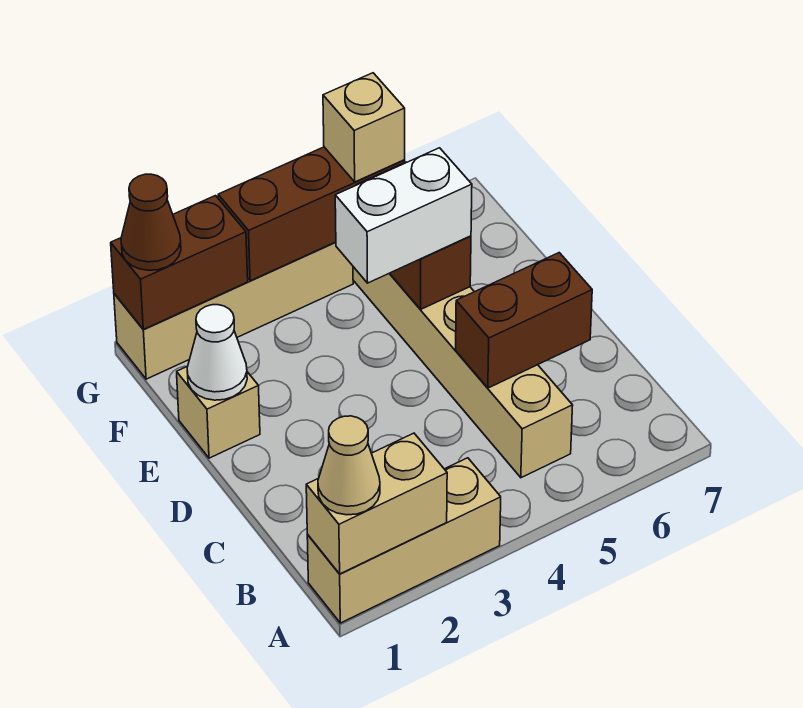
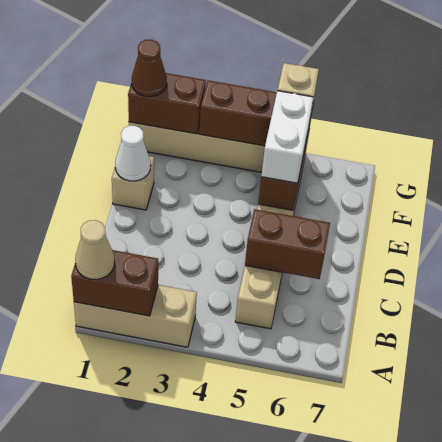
tan brick A1:A2 level 2 -> brown brick A1:A2 level 2
white brick E4:E5 level 3 -> white brick E5:F5 level 3

